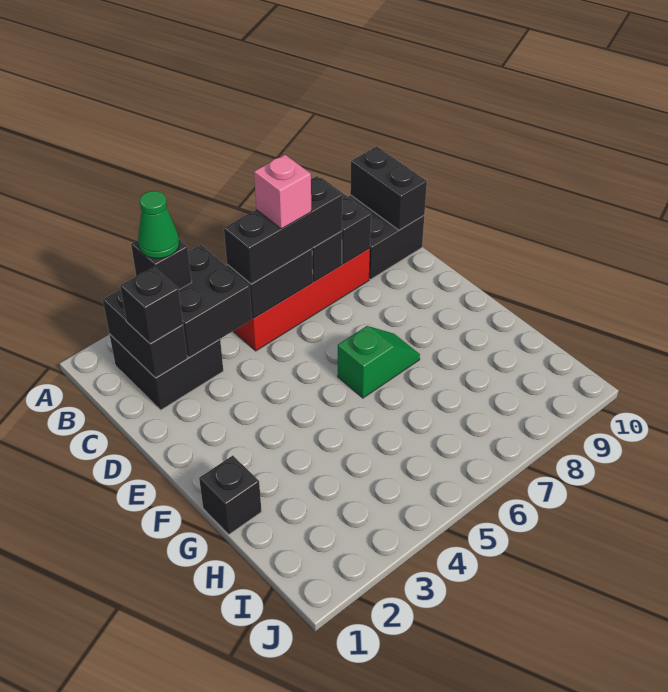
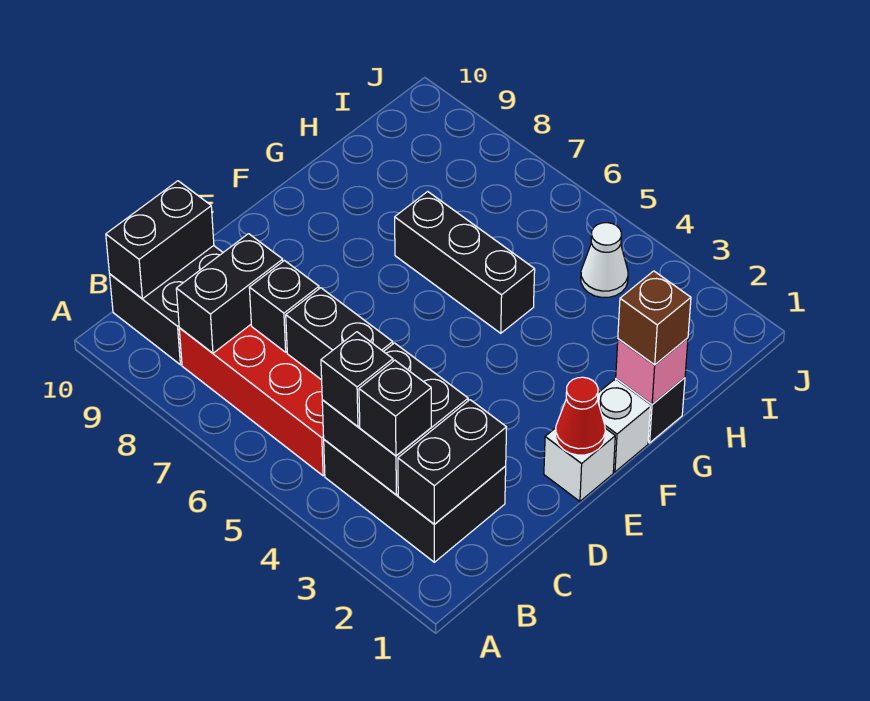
black brick B2:C3 level 1 -> black brick B2:C4 level 1
green cone B3 level 4 -> none
black brick C2 level 3 -> black brick B4 level 3
black brick C5:C7 level 3 -> black brick G5:G7 level 1
pink brick C6 level 4 -> pink brick G1 level 2
none -> white brick E1 level 1
none -> red cone E1 level 2
none -> white brick F1 level 1
green slope F6:F7 level 1 top 6 -> none
none -> brown brick G1 level 3
none -> white cone I4 level 1

